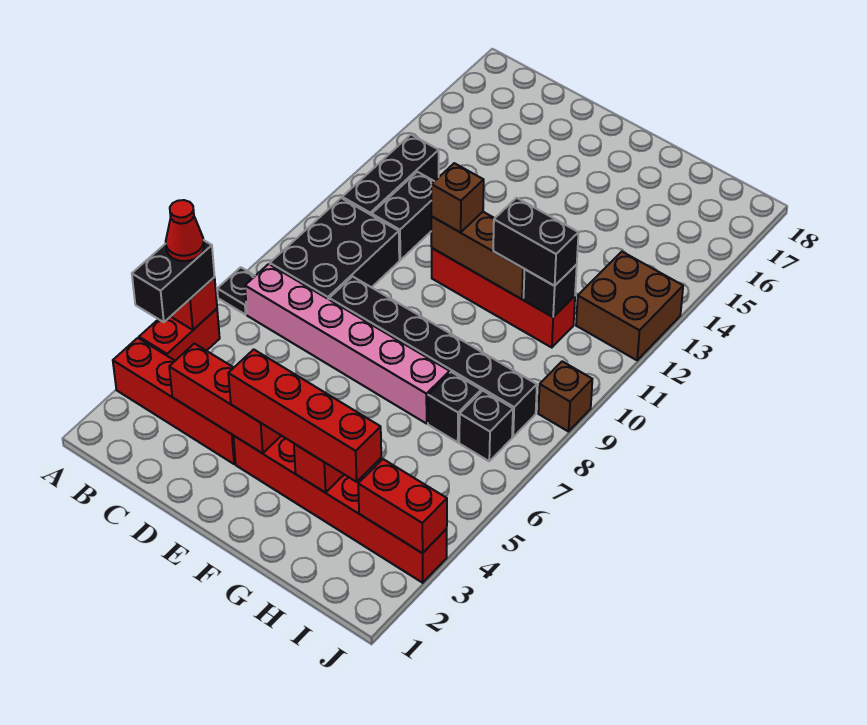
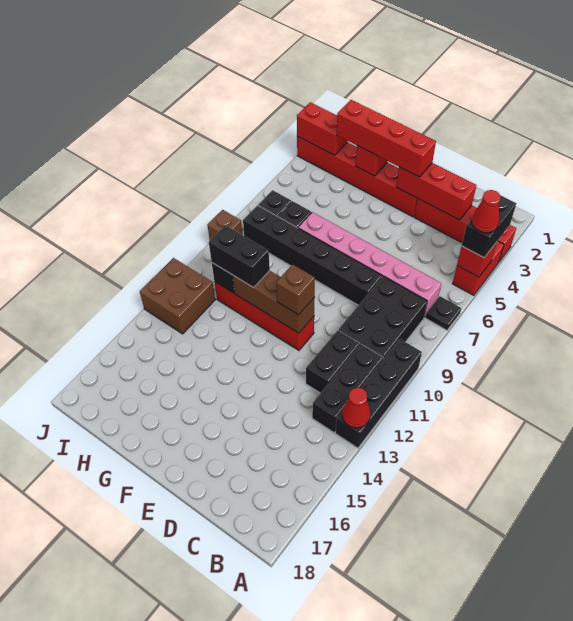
none -> black brick A10:A13 level 1
none -> red cone A13 level 2

